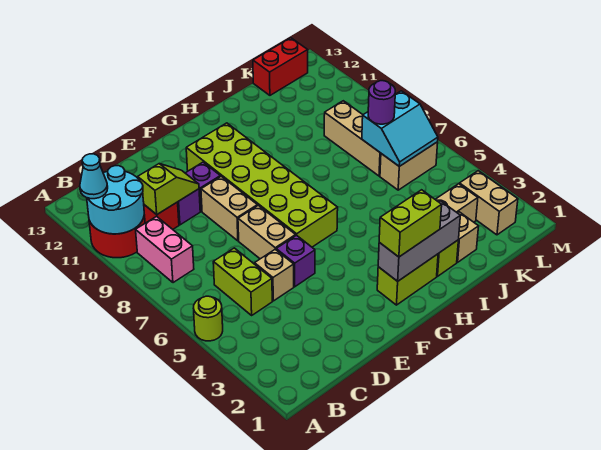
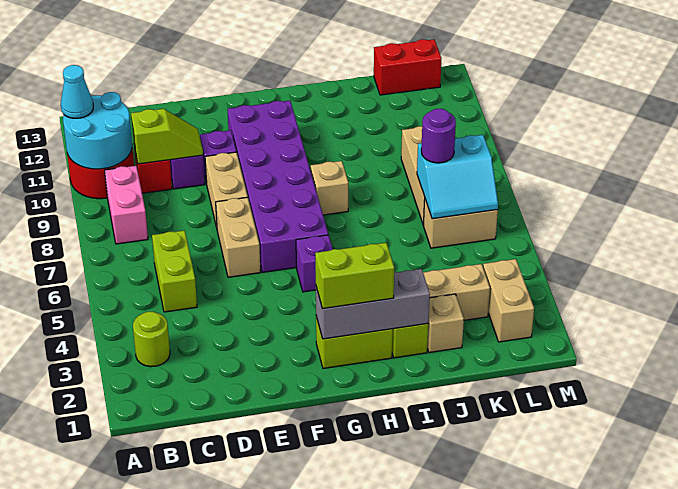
lime round brick A5 level 1 -> lime round brick B3 level 1
tan brick D5 level 1 -> tan brick H8 level 1
purple brick E5 level 1 -> purple brick G5 level 1
lime brick F6:G11 level 1 -> purple brick F6:G11 level 1

